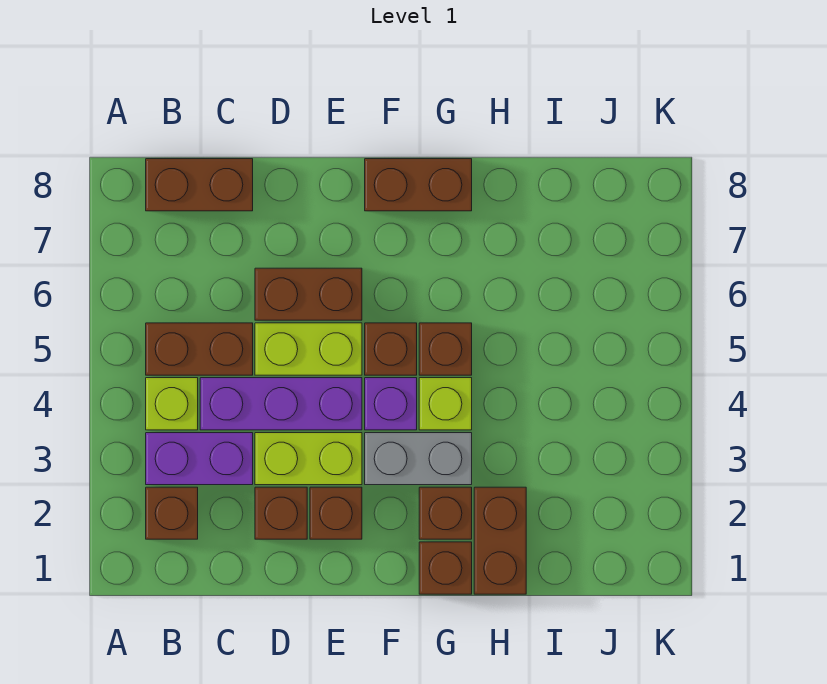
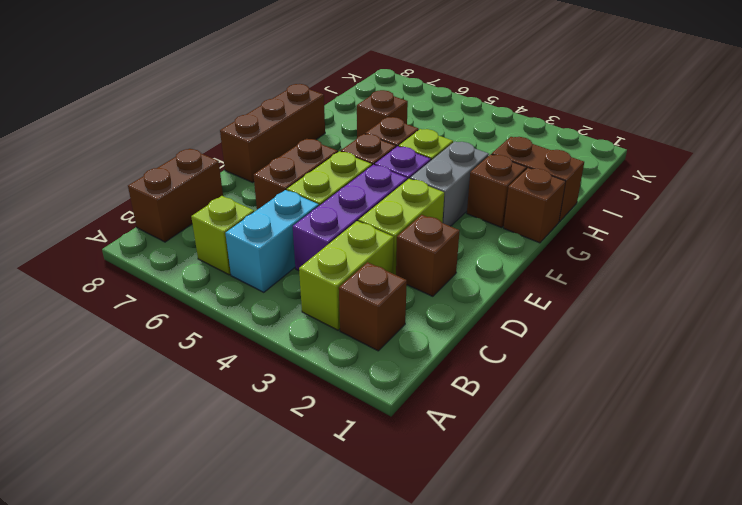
purple brick B3:C3 level 1 -> lime brick B3:C3 level 1
lime brick B4 level 1 -> lime brick B6 level 1
brown brick B5:C5 level 1 -> cyan brick B5:C5 level 1
brown brick E2 level 1 -> brown brick H6 level 1
brown brick F8:G8 level 1 -> brown brick E8:G8 level 1

